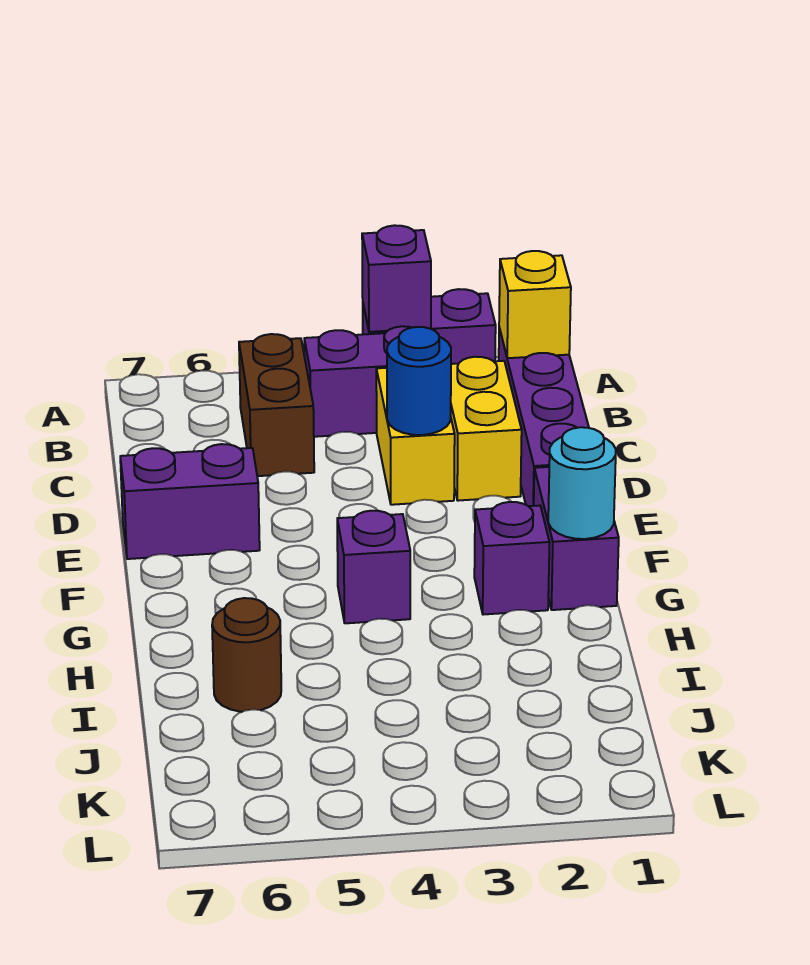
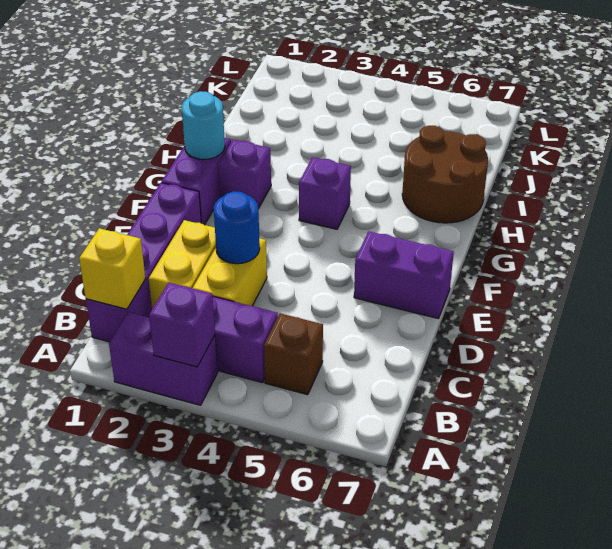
brown brick B5:C5 level 1 -> brown brick B5 level 1
brown round brick I6 level 1 -> brown round brick H6:I7 level 1

